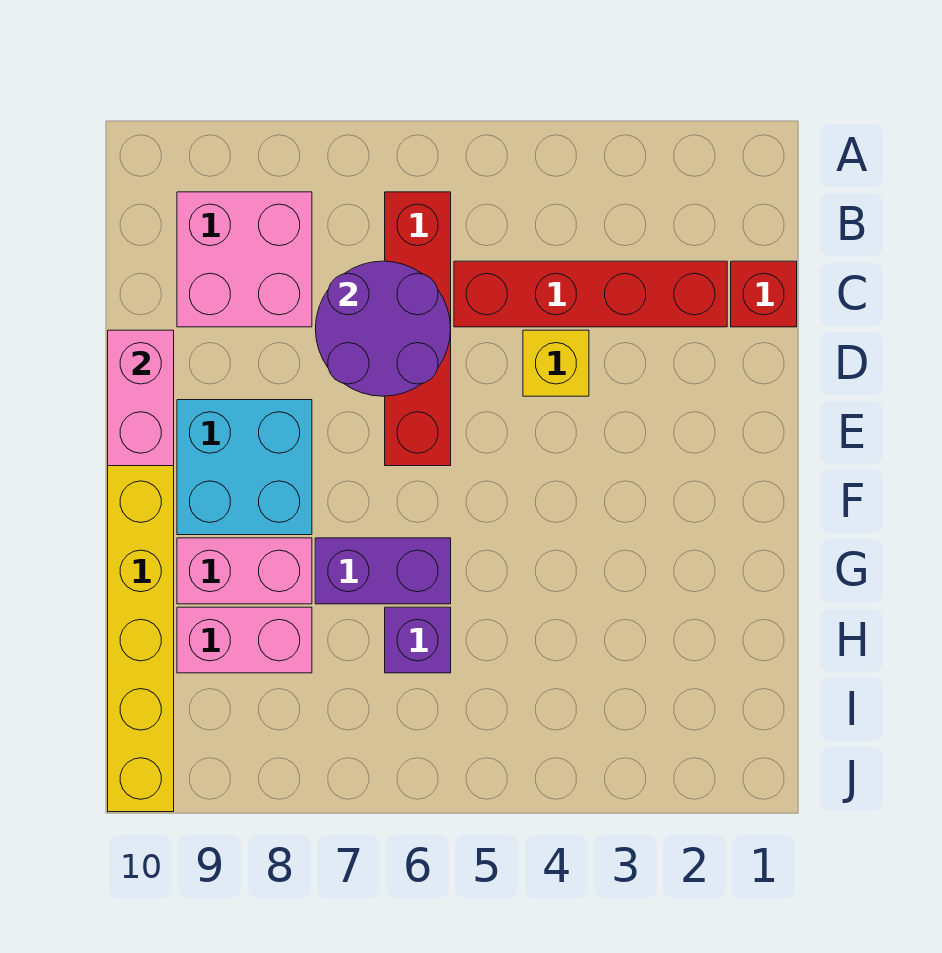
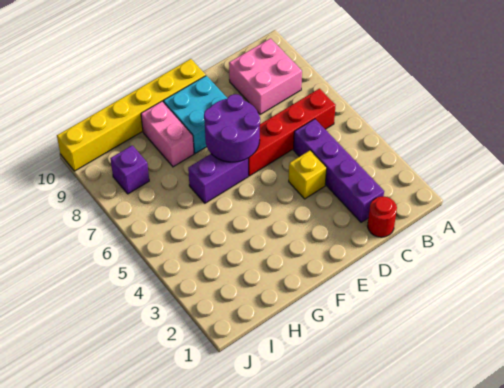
red brick C1 level 1 -> red round brick C1 level 1
red brick C2:C5 level 1 -> purple brick C2:C5 level 1
purple round brick C6:D7 level 2 -> purple round brick E6:F7 level 2
pink brick D10:E10 level 2 -> none
purple brick G6:G7 level 1 -> purple brick F6:G6 level 1
purple brick H6 level 1 -> purple brick I8 level 1
pink brick H8:H9 level 1 -> none

